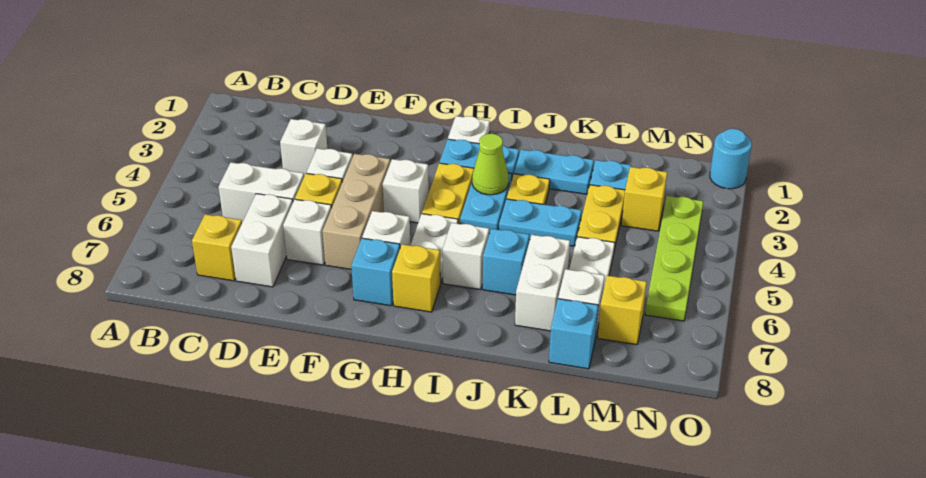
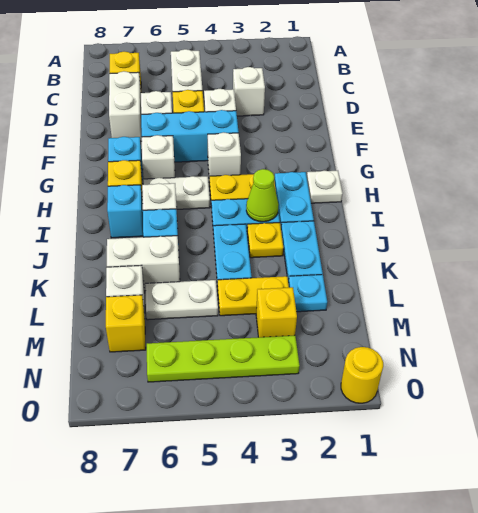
white brick D6:D7 level 1 -> white brick D7:E7 level 1
tan brick F4:F6 level 1 -> cyan brick F4:F6 level 1
cyan brick L8 level 1 -> cyan brick I7 level 1
cyan round brick O1 level 1 -> yellow round brick O1 level 1

